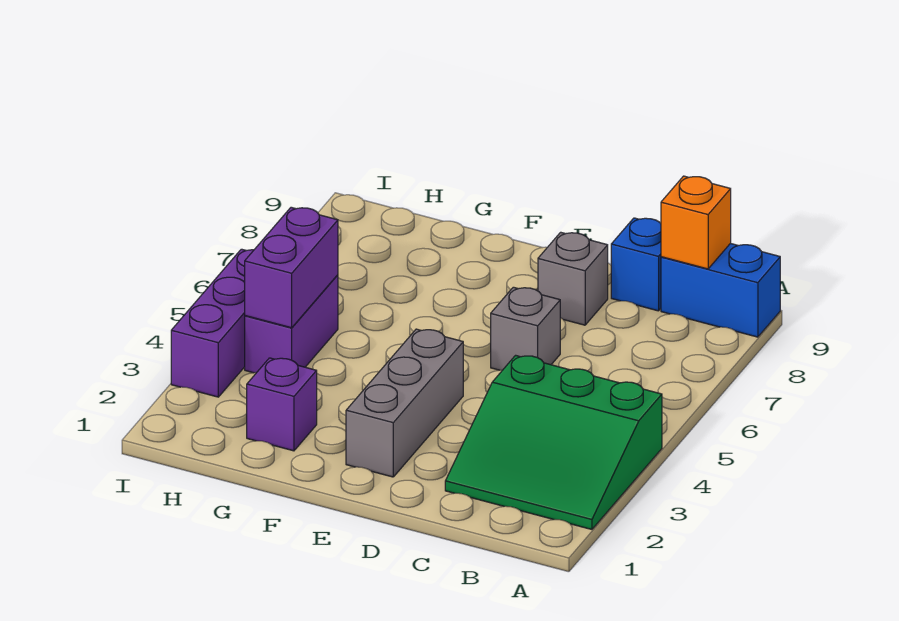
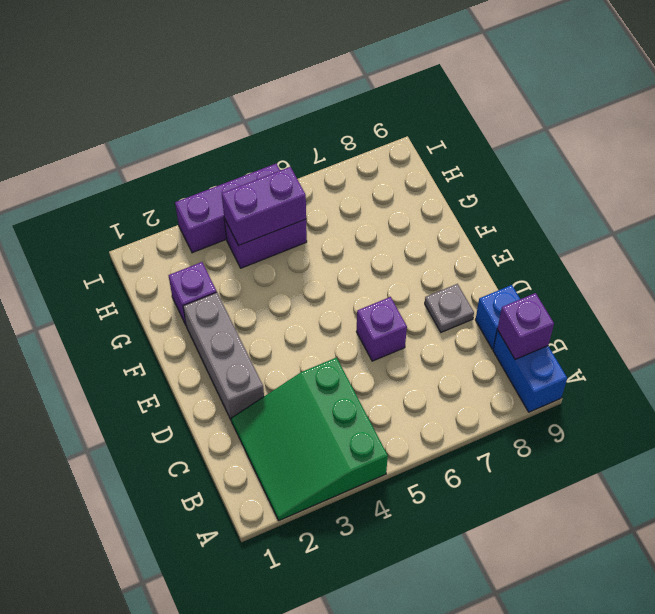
orange brick B9 level 2 -> purple brick B9 level 2
grey brick D6 level 1 -> purple brick D6 level 1
grey brick D8 level 1 -> grey plate D8 level 1
grey brick E2:E4 level 1 -> grey brick D2:F2 level 1

